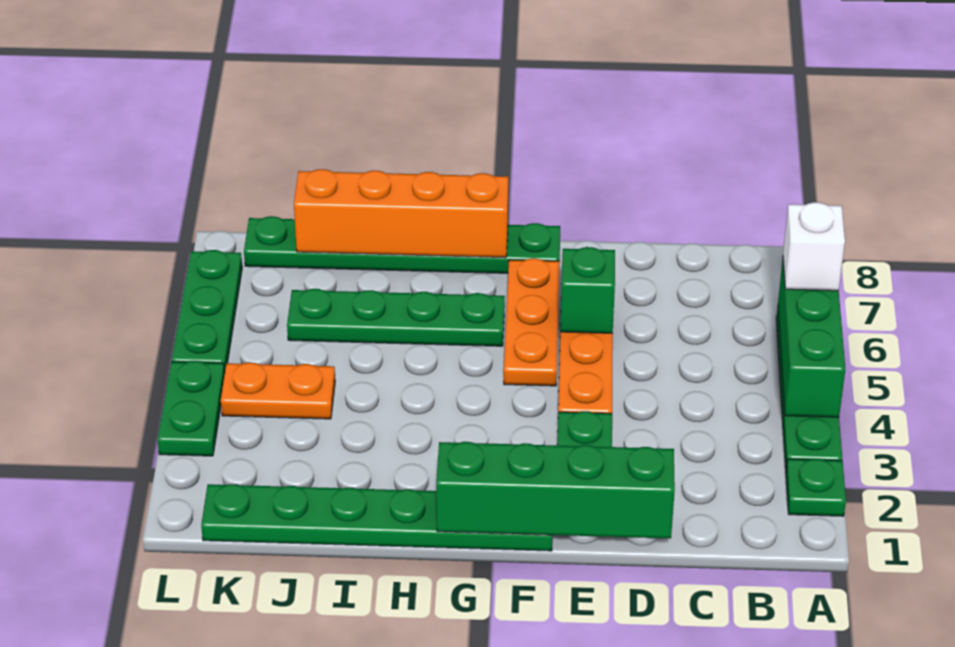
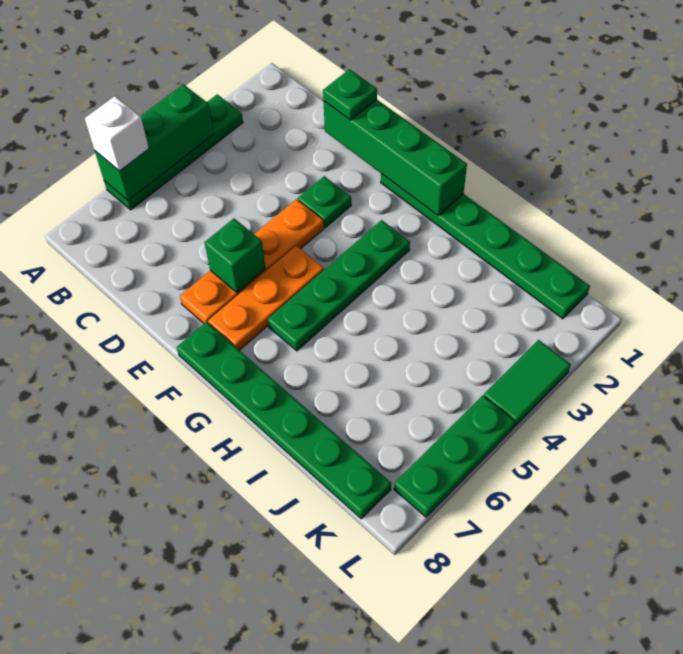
green plate A2 level 1 -> green plate D1 level 3
green plate G6:J6 level 1 -> green plate G3:G6 level 1
orange brick G8:J8 level 2 -> none
orange plate J4:K4 level 1 -> none
green plate L3:L4 level 1 -> green tile L3:L4 level 1

